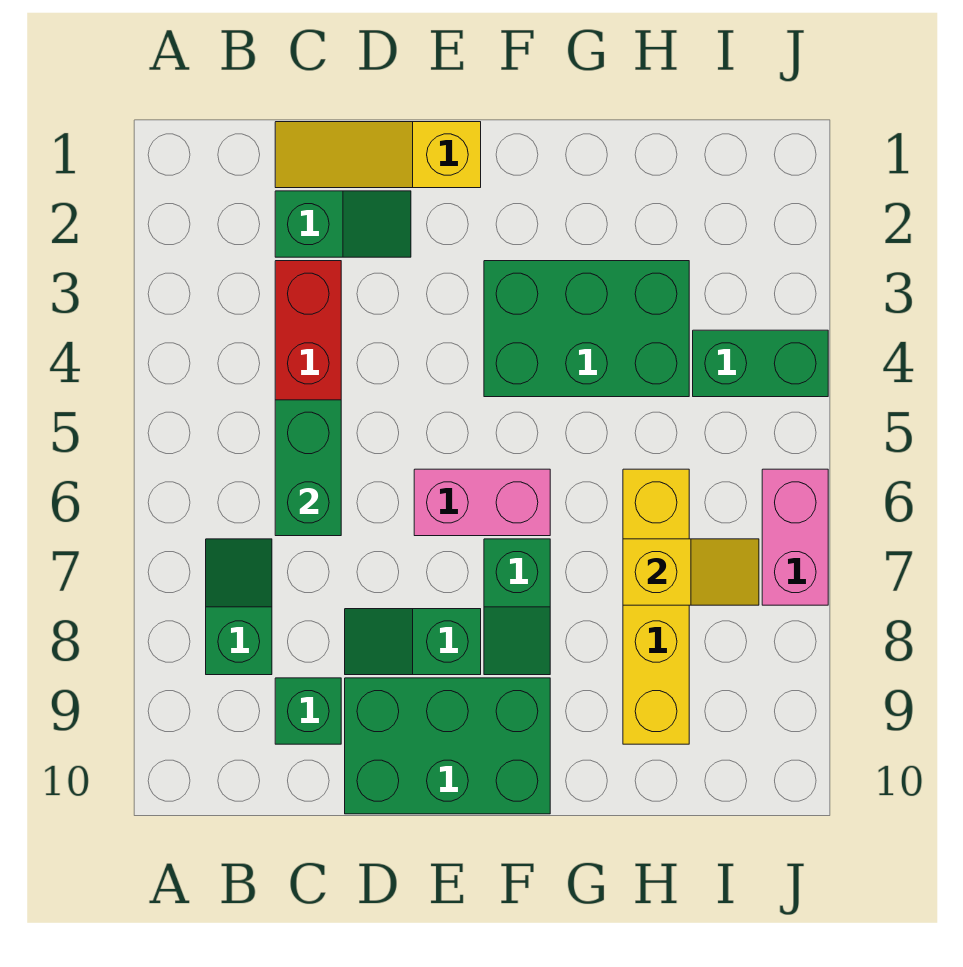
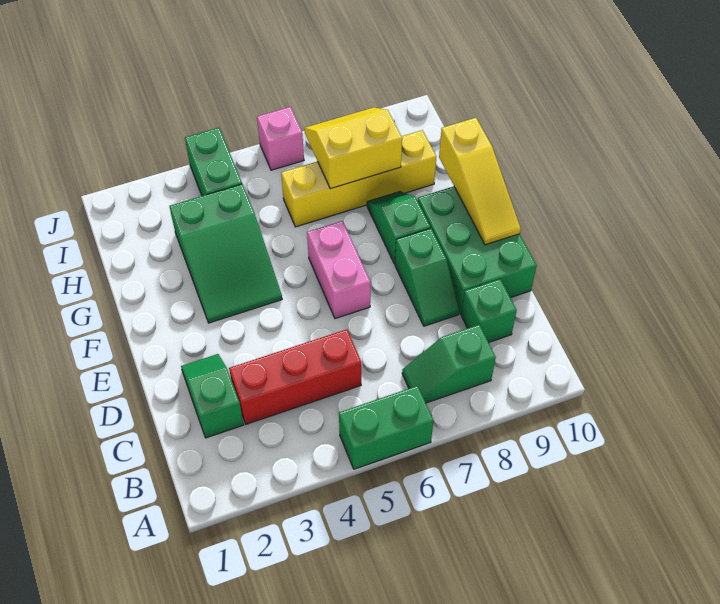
yellow slope C1:E1 level 1 top E -> yellow slope E10:G10 level 2 top G
green brick C5:C6 level 2 -> green brick A5:A6 level 1
green brick F3:H4 level 1 -> green slope F3:H4 level 1 top H
green slope F7:F8 level 1 top 7 -> green slope F8:G8 level 1 top F
yellow slope H7:I7 level 2 top H -> yellow slope H7:I8 level 2 top H
pink brick J6:J7 level 1 -> pink brick J6 level 1

